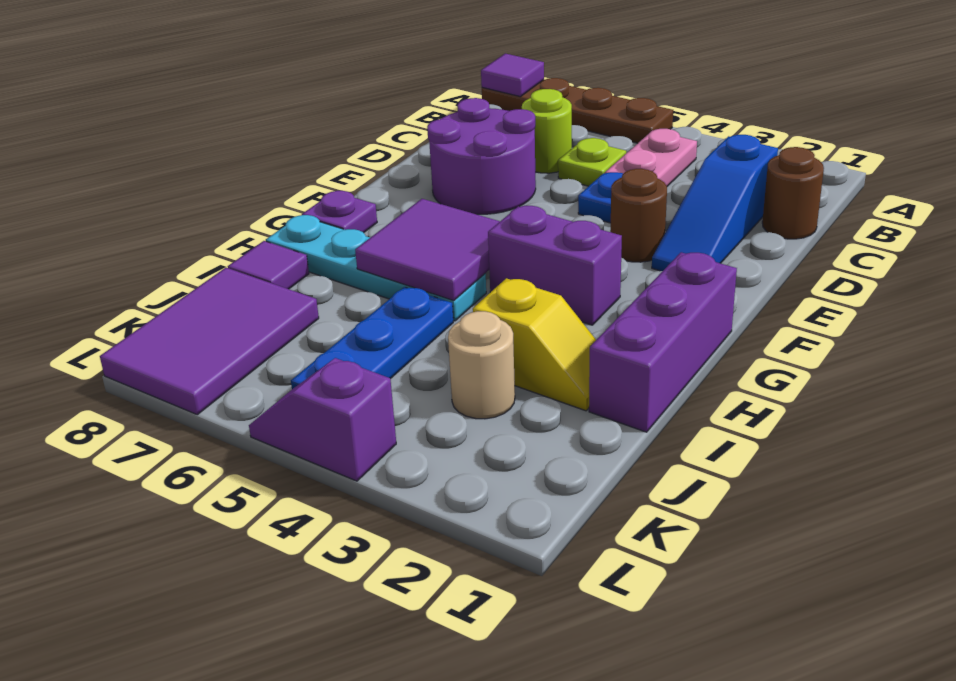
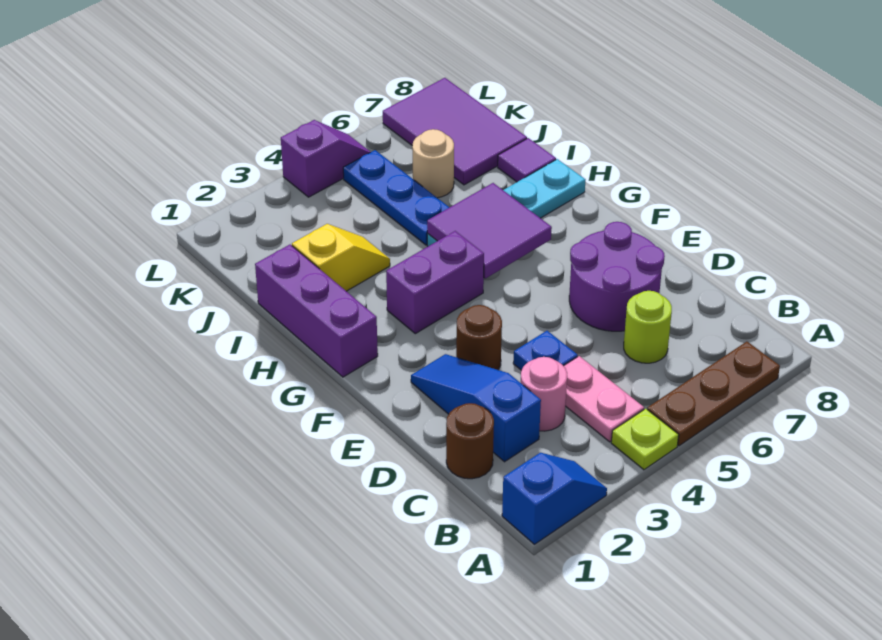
none -> blue slope A1:A2 level 1 top 1
brown plate A5:A8 level 1 -> brown plate A5:A7 level 1
purple tile A8 level 2 -> none
none -> pink round brick C3 level 1
lime plate C5 level 1 -> lime plate A4 level 1
purple plate G8 level 1 -> none
yellow slope I2:I3 level 1 top 3 -> yellow slope I2:I3 level 1 top 2
tan round brick J3 level 1 -> tan round brick J6 level 1

